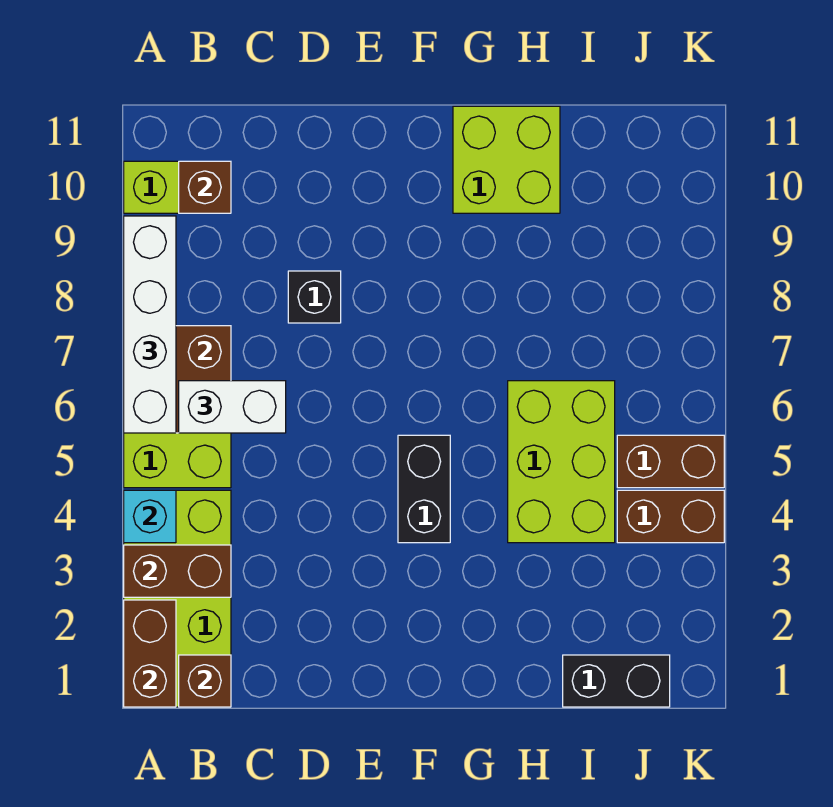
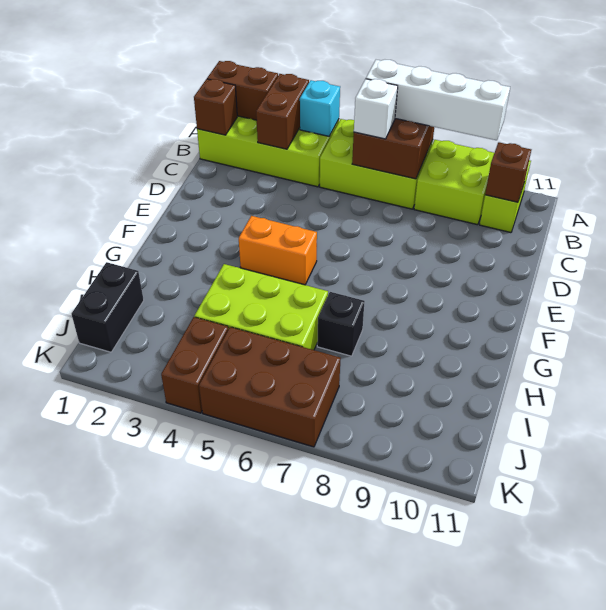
white brick B6:C6 level 3 -> white brick B6 level 3
black brick D8 level 1 -> black brick H7 level 1
black brick F4:F5 level 1 -> orange brick F4:F5 level 1
lime brick G10:H11 level 1 -> lime brick A8:B9 level 1
brown brick J5:K5 level 1 -> brown brick J5:K7 level 1

